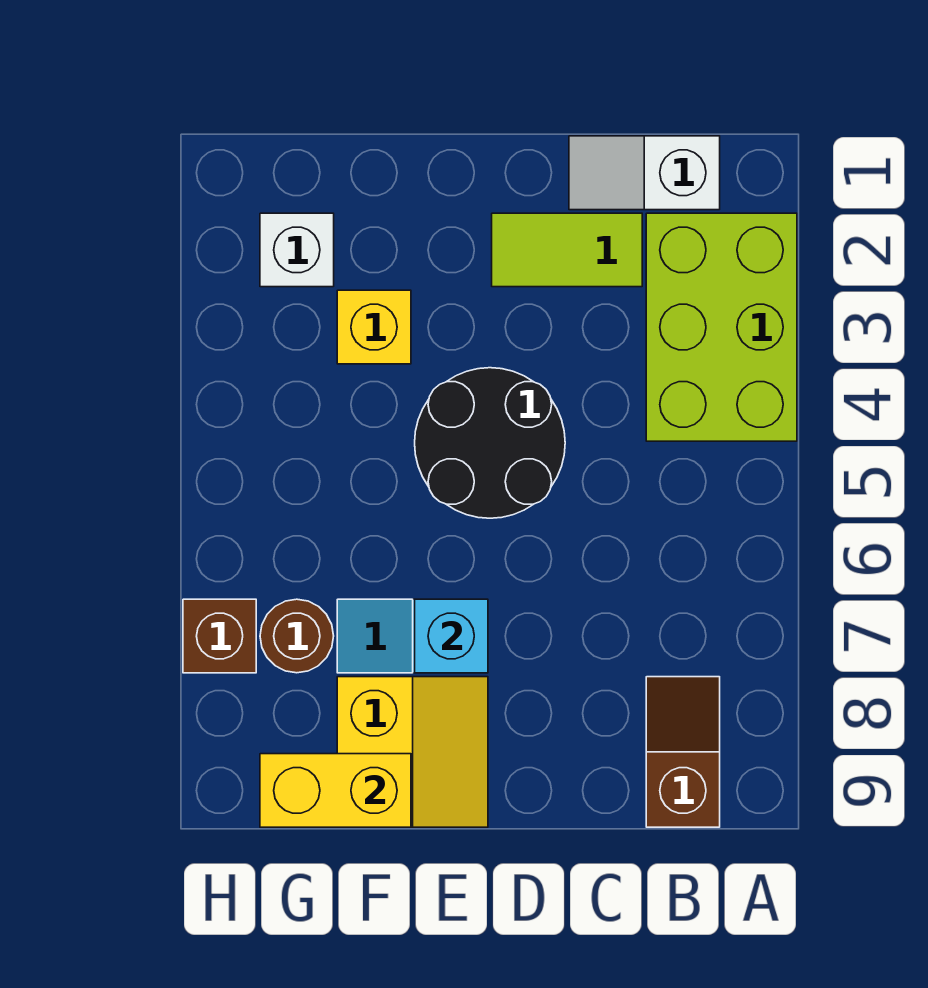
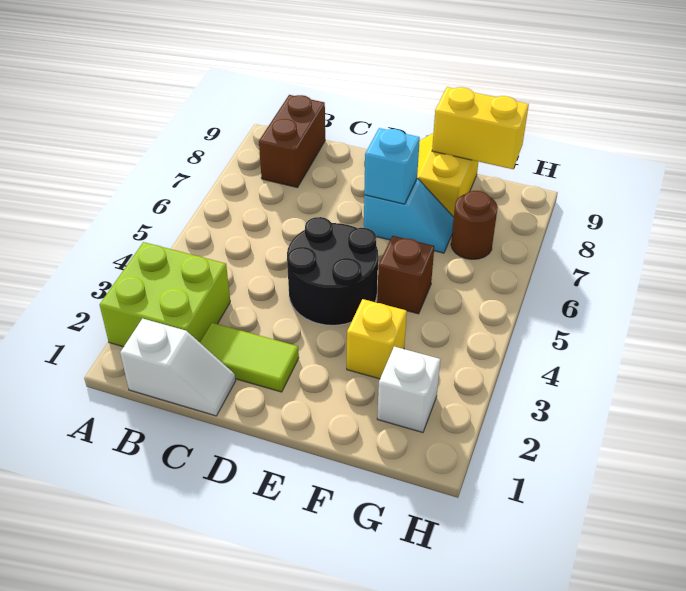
lime brick A2:B4 level 1 -> lime brick A2:B3 level 1
brown slope B8:B9 level 1 top 9 -> brown brick B8:B9 level 1
brown brick H7 level 1 -> brown brick F5 level 1

